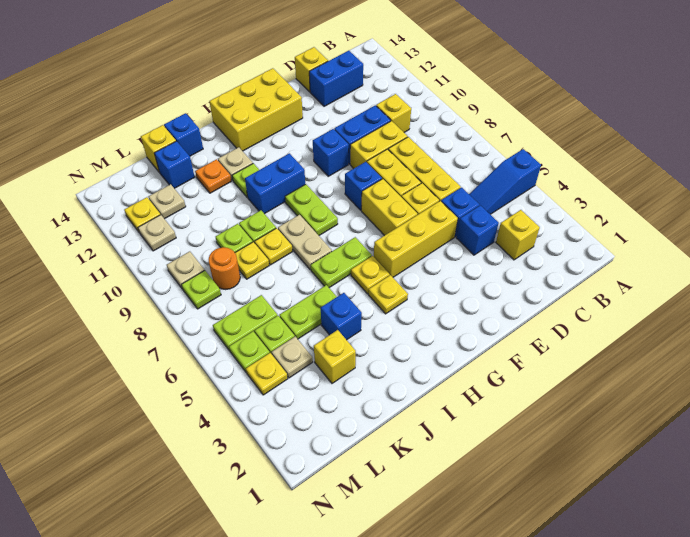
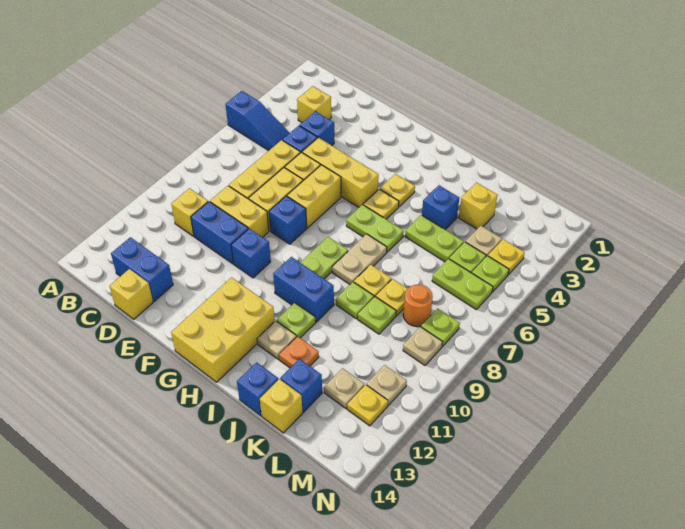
yellow brick F13:H14 level 1 -> yellow brick G12:H14 level 1

